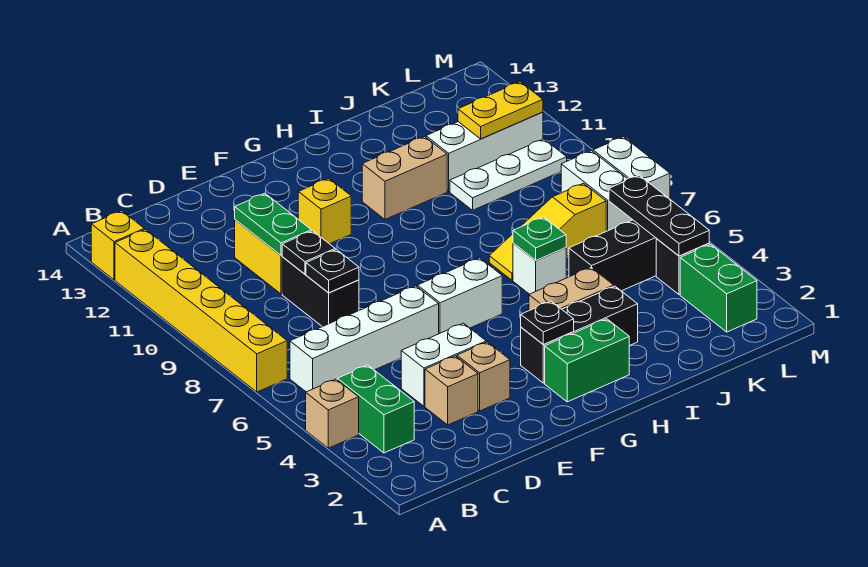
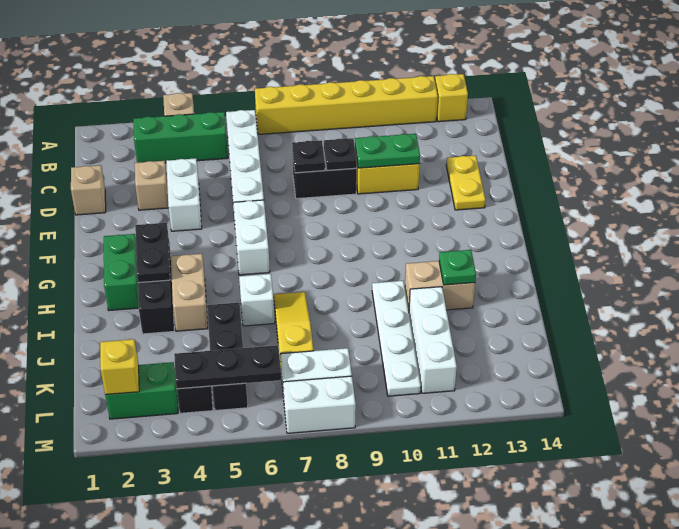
green brick B3:B4 level 1 -> green brick B3:B5 level 1
tan brick E3 level 1 -> tan brick D1 level 1
yellow brick F11 level 1 -> yellow brick L2 level 2
black plate G3 level 2 -> black plate G3:H3 level 2
tan brick H11:I11 level 1 -> tan brick I11:I12 level 1
green plate I6 level 2 -> green plate I12 level 2
white plate J10:L10 level 1 -> white plate I10:L10 level 1
yellow plate K11:L11 level 2 -> yellow plate D13:E13 level 1

